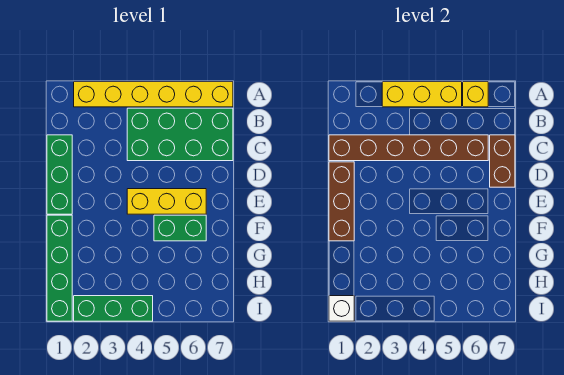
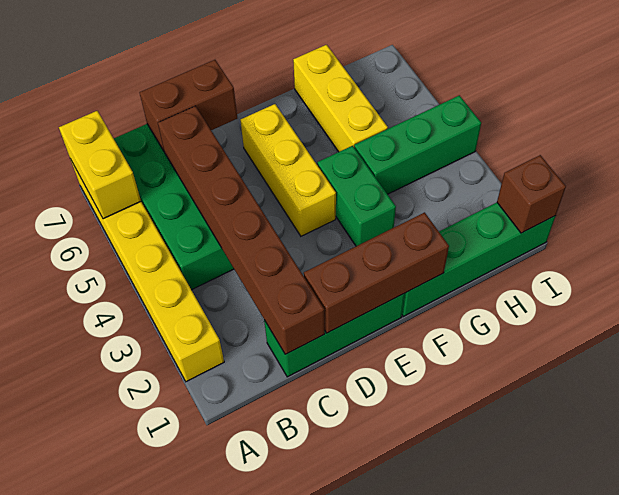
yellow brick A3:A5 level 2 -> yellow brick G5:G7 level 1
yellow brick A6 level 2 -> yellow brick A6:A7 level 2
green brick F5:F6 level 1 -> green brick F3:F4 level 1
white brick I1 level 2 -> brown brick I1 level 2
green brick I2:I4 level 1 -> green brick G4:I4 level 1

